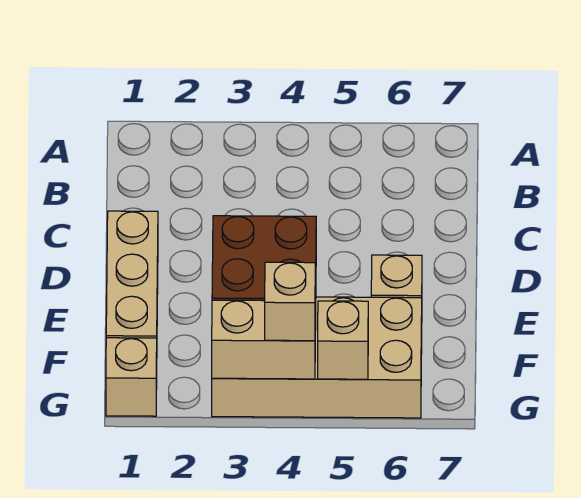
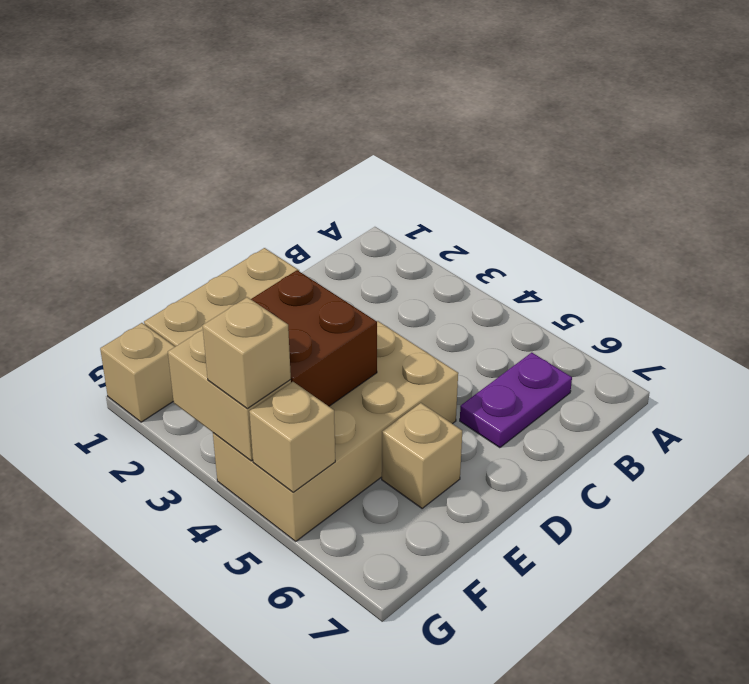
none -> purple plate B6:C6 level 1
tan brick F3:G6 level 1 -> tan brick D4:G5 level 1

